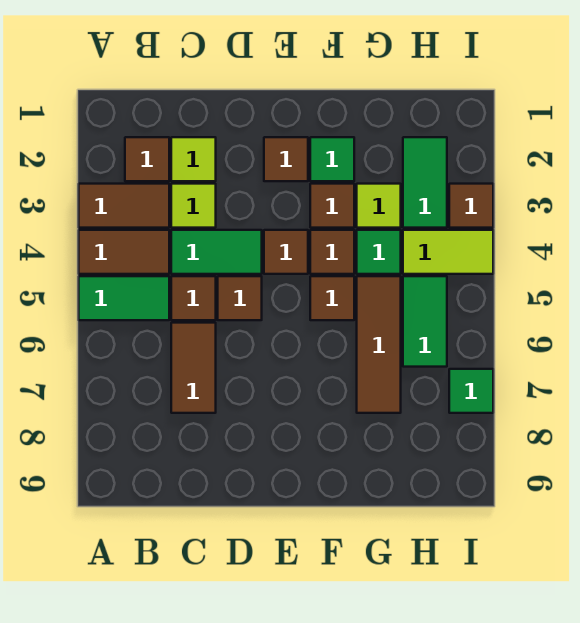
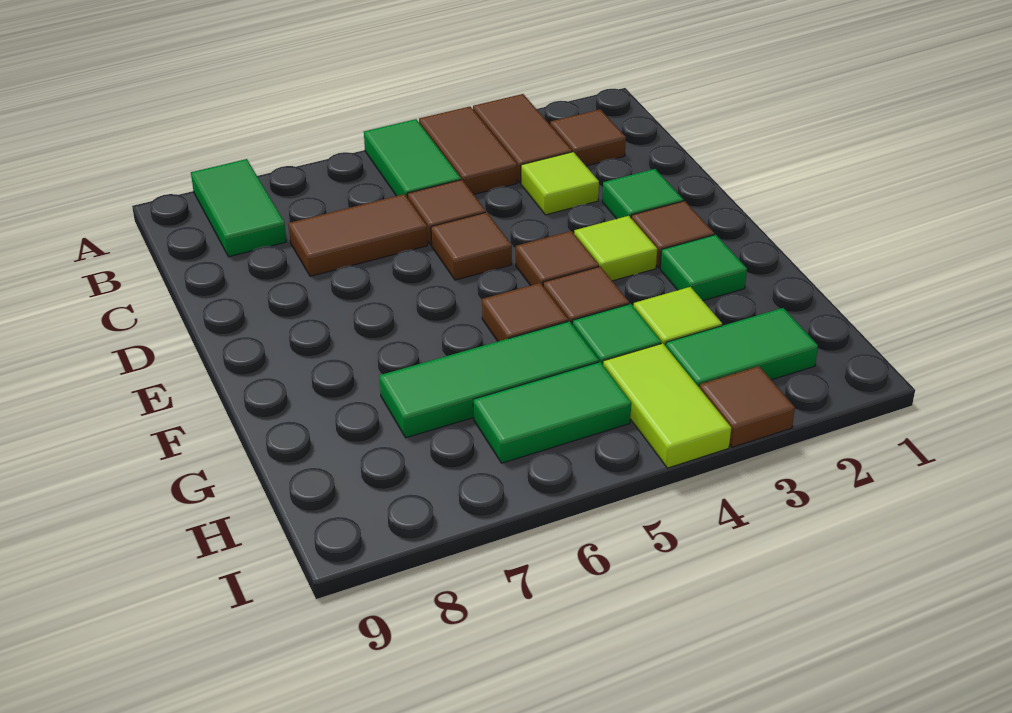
lime tile C2 level 1 -> lime tile E3 level 1
green tile C4:D4 level 1 -> green tile A8:B8 level 1
brown tile F3 level 1 -> none
brown tile G5:G7 level 1 -> green tile G5:G7 level 1
green tile I7 level 1 -> green tile D2 level 1

